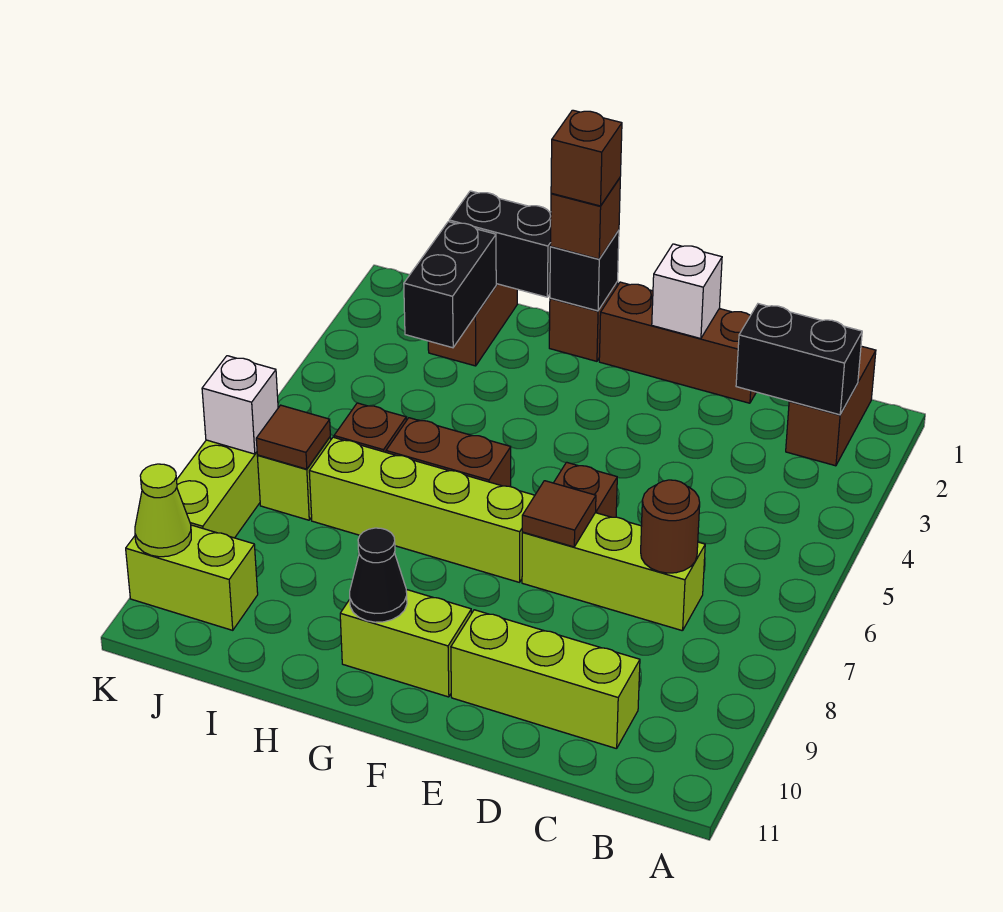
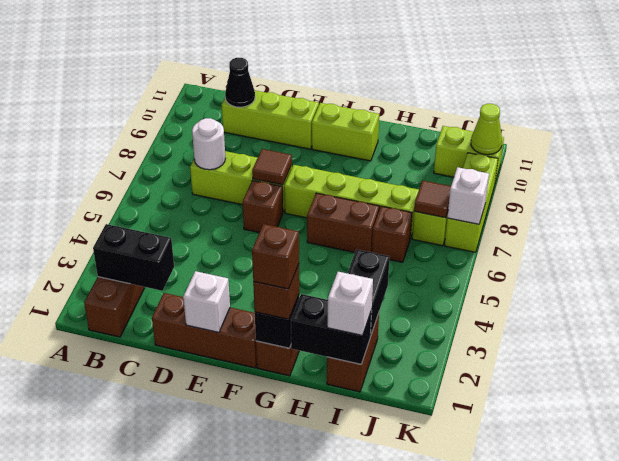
brown round brick C7 level 2 -> white round brick C7 level 2
black cone G10 level 2 -> black cone C10 level 2
none -> white brick I1 level 3

